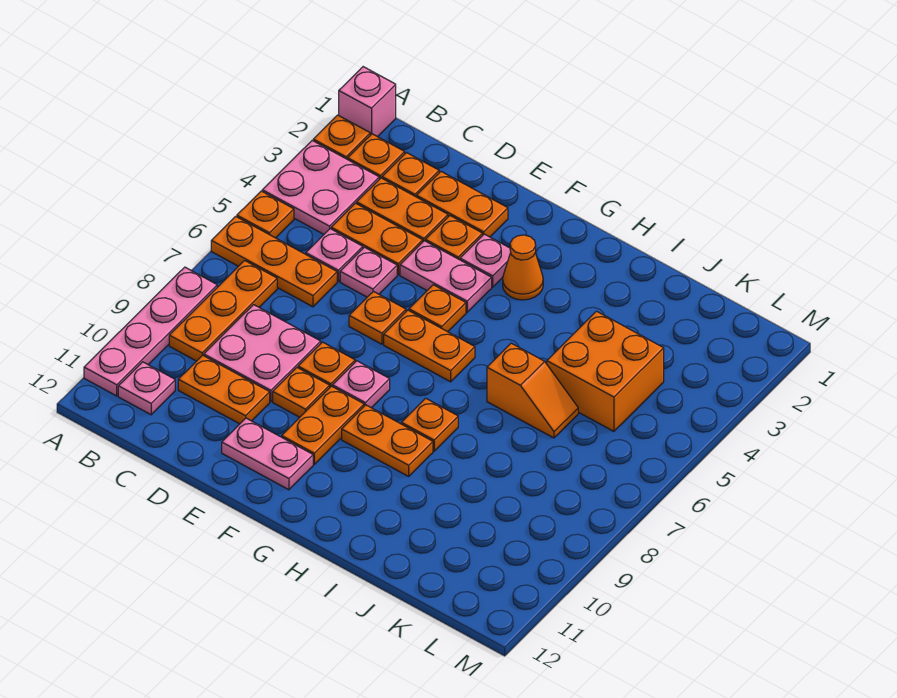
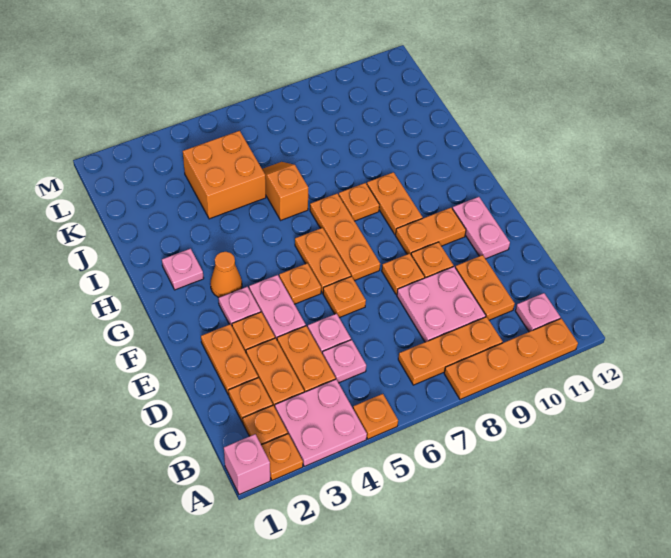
orange plate A6:C6 level 1 -> orange plate F7:H7 level 1
pink plate A8:A11 level 1 -> orange plate A8:A11 level 1
pink plate F8 level 1 -> pink plate H2 level 1

